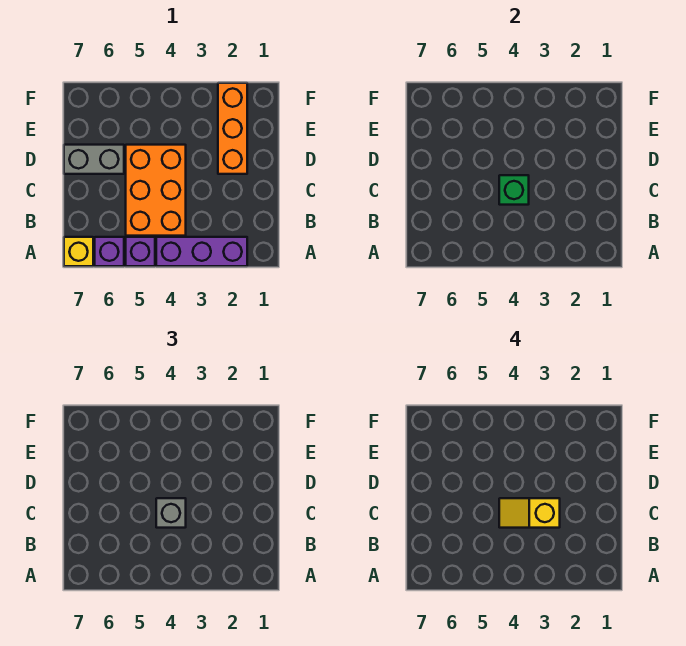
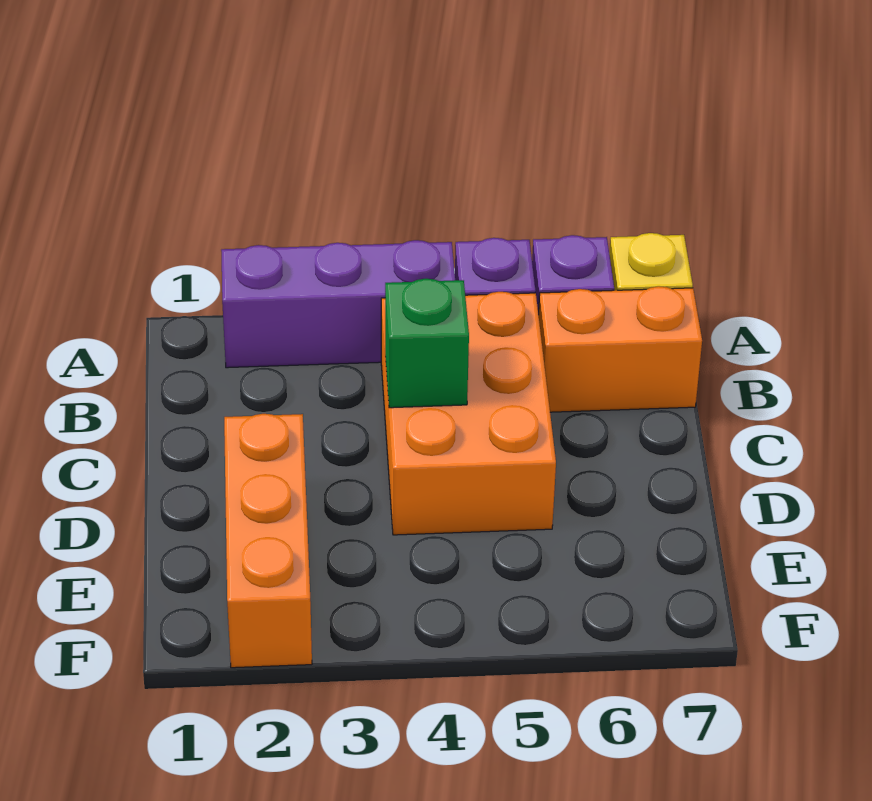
none -> orange brick B6:B7 level 1
yellow slope C3:C4 level 4 top 3 -> none
grey brick C4 level 3 -> none
grey brick D6:D7 level 1 -> none

